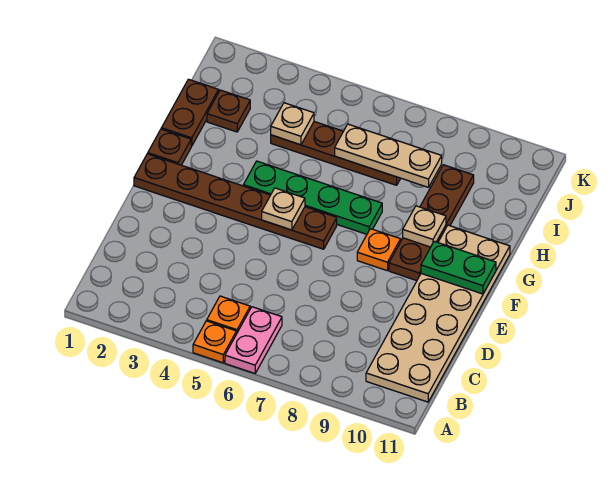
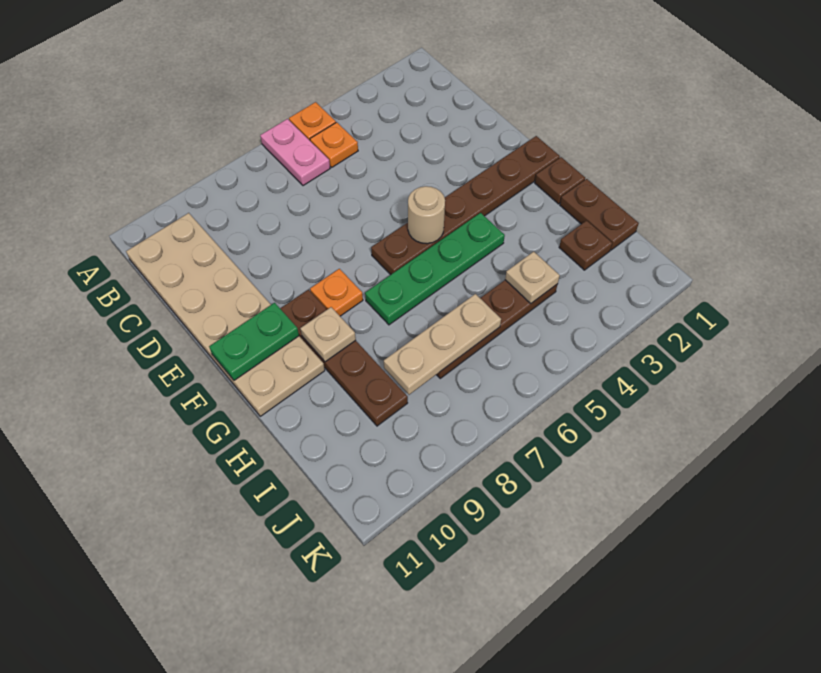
tan plate F5 level 2 -> tan round brick F5 level 2

